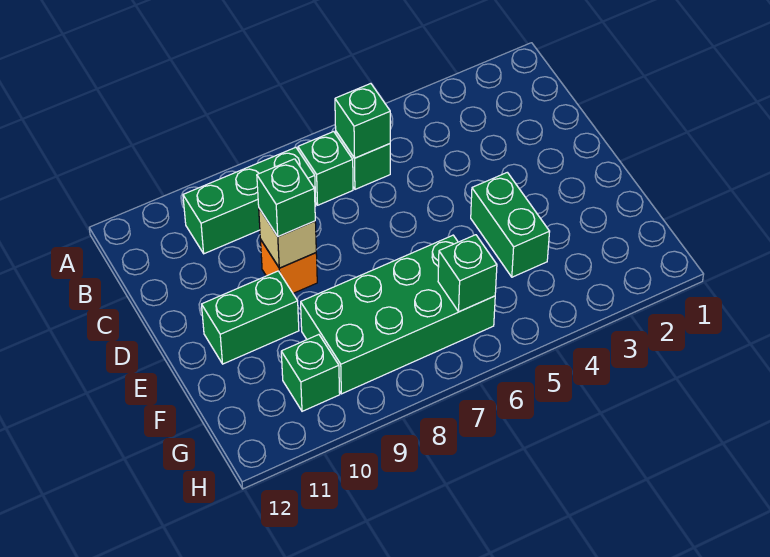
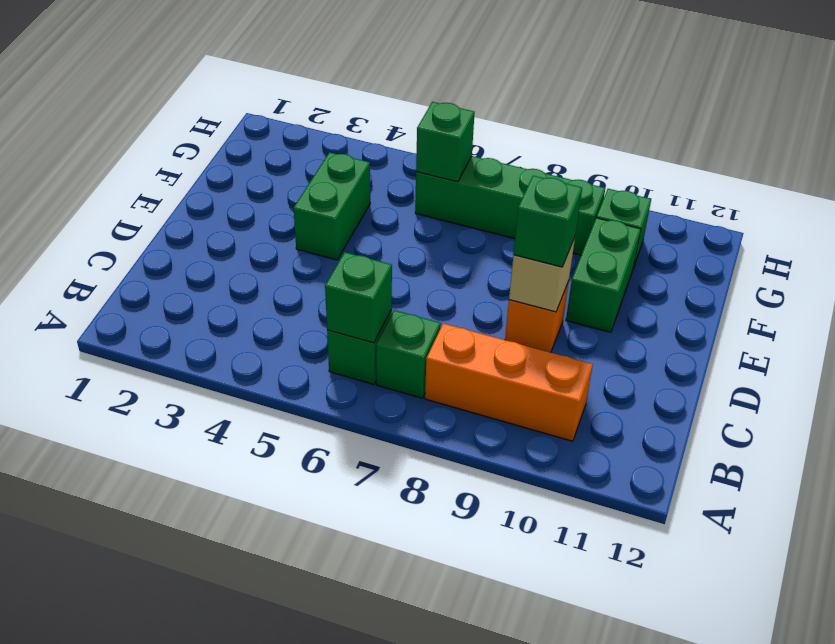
green brick B8:B10 level 1 -> orange brick B8:B10 level 1
green brick E10:E11 level 1 -> green brick E10:F10 level 1
green brick F6:G9 level 1 -> green brick G6:G9 level 1

